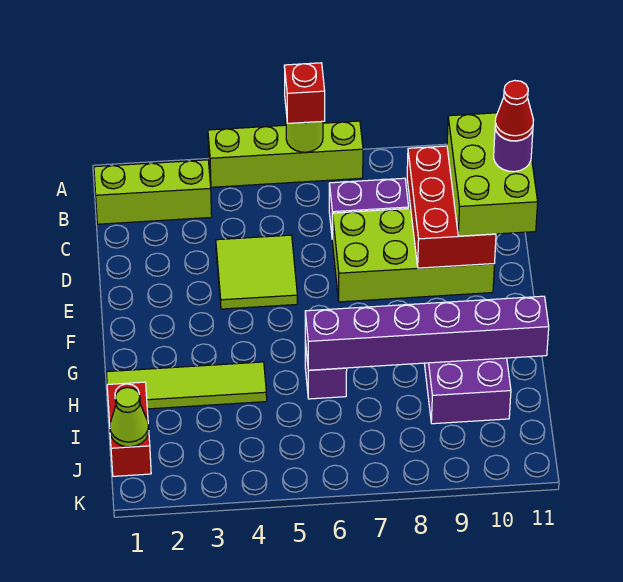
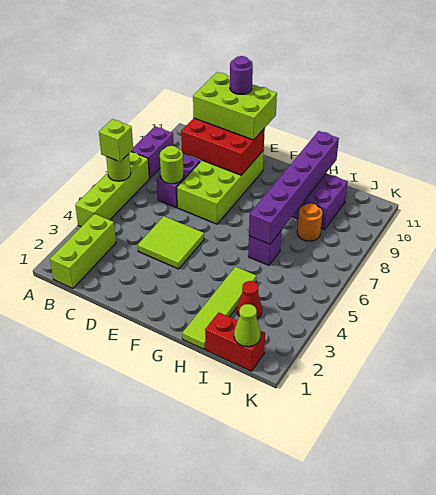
red brick A6 level 3 -> lime brick A6 level 3
none -> purple brick A8:A9 level 1
none -> lime round brick C7 level 2
red cone D11 level 5 -> red cone I3 level 1
none -> orange round brick I8 level 1

